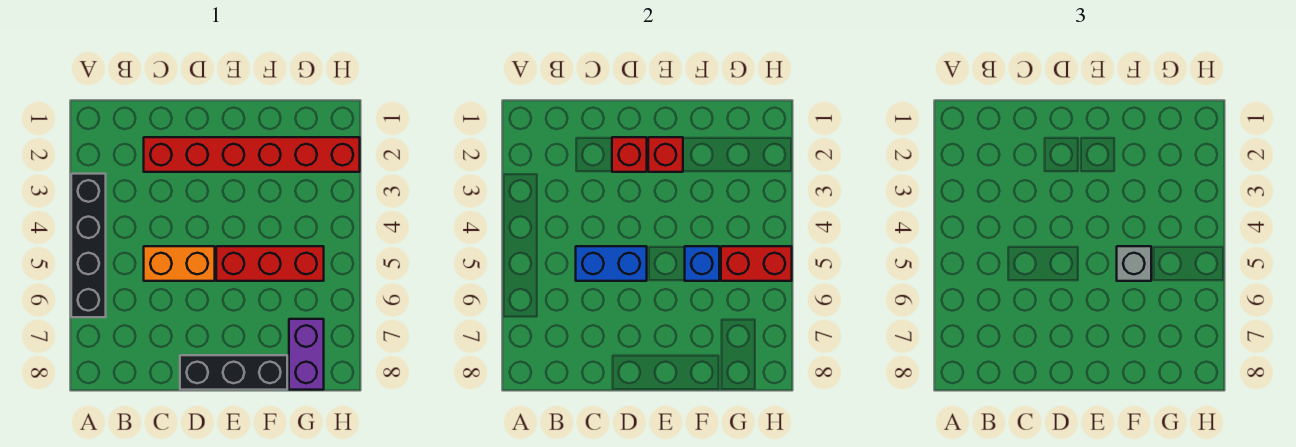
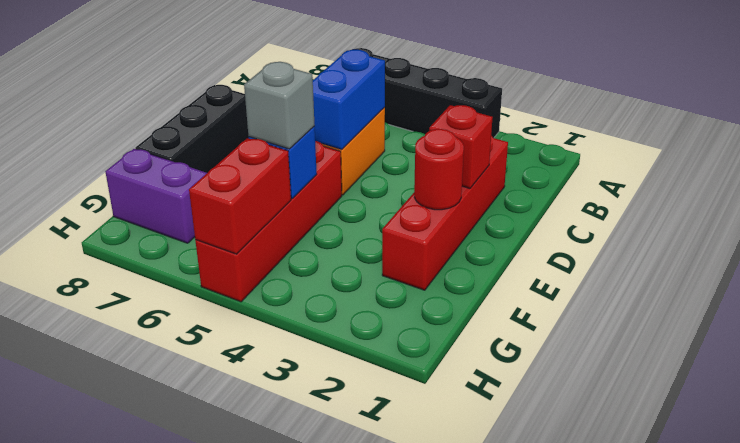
red brick C2:H2 level 1 -> red brick C2:F2 level 1
red brick E2 level 2 -> red round brick E2 level 2
red brick E5:G5 level 1 -> red brick E5:H5 level 1

